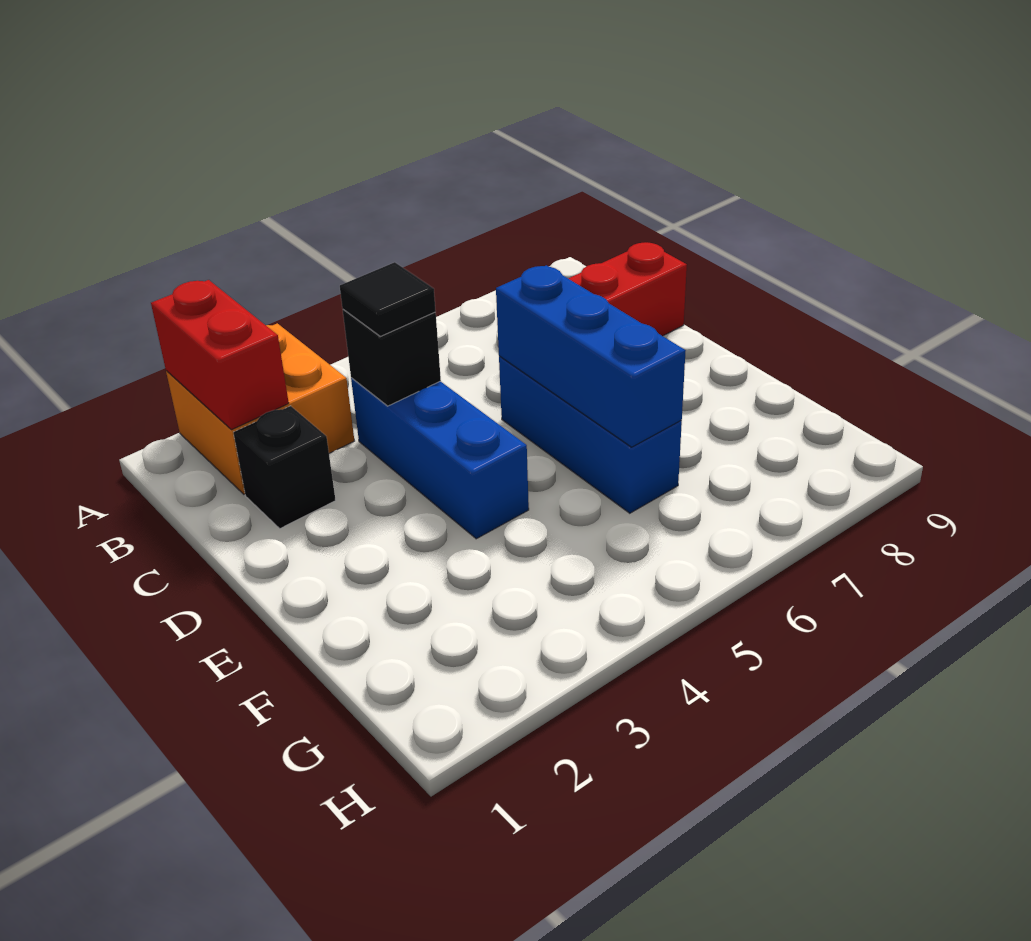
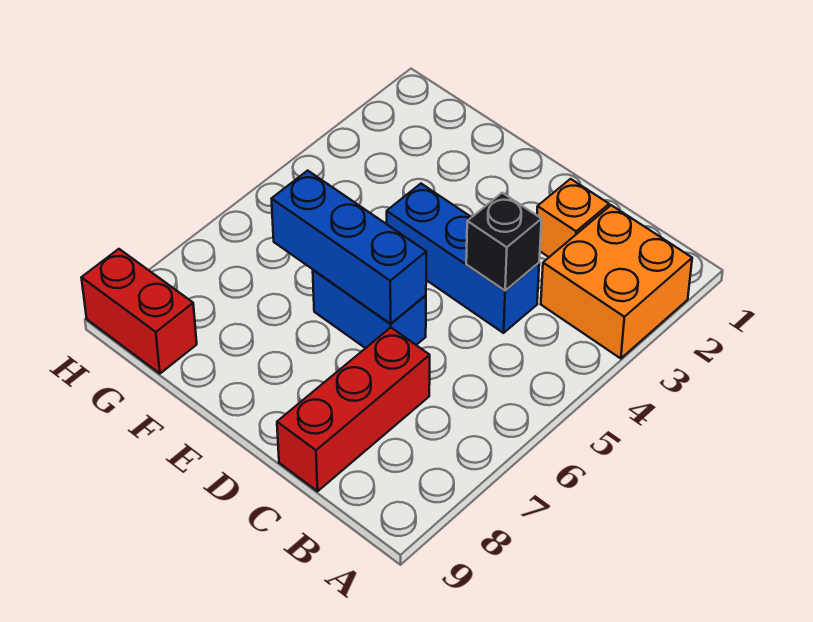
red brick A2:B2 level 2 -> red brick G9:H9 level 1
black brick C2 level 1 -> orange brick C2 level 1
black tile C4 level 3 -> none
blue brick D6:F6 level 1 -> blue brick D6:E6 level 1

